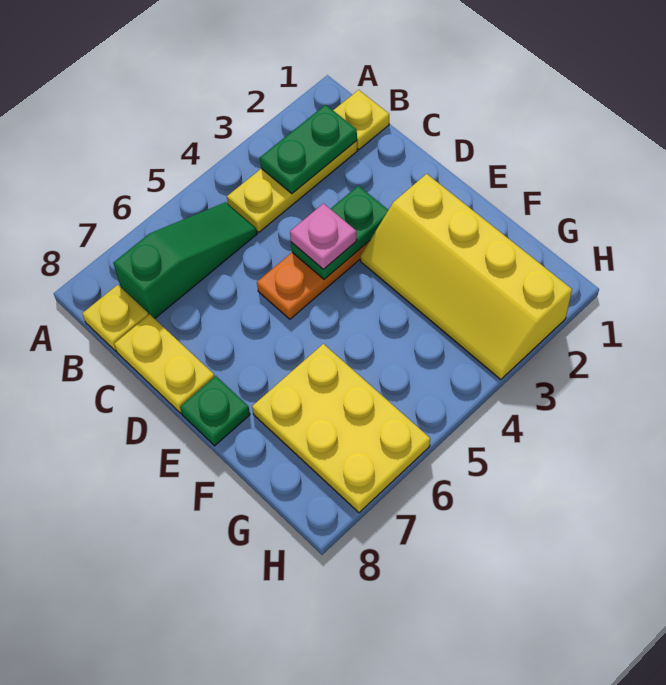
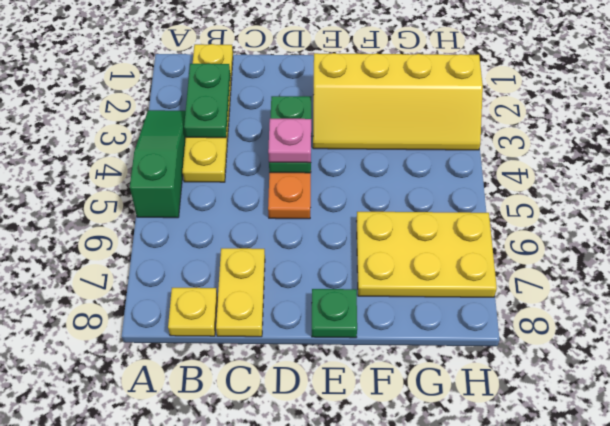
green slope B5:B7 level 1 top 7 -> green slope A3:A5 level 1 top 5
yellow plate C8:D8 level 1 -> yellow plate C7:C8 level 1

